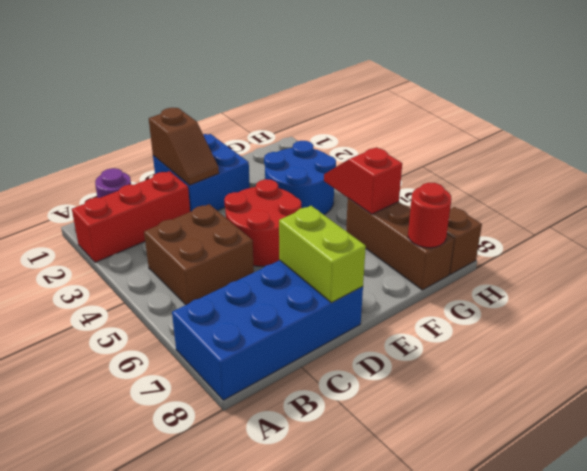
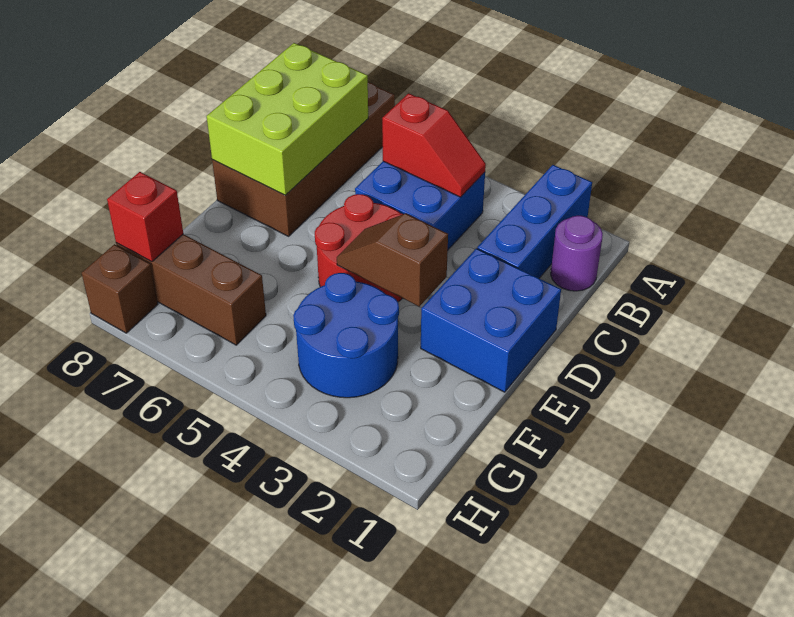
red brick A2:C2 level 1 -> blue brick A2:C2 level 1
blue brick A7:D8 level 1 -> brown brick A7:D8 level 1
brown brick B4:C5 level 1 -> blue brick B4:C5 level 1
brown slope D1:D2 level 2 top 1 -> brown slope E3:E4 level 2 top 3
lime brick D7:D8 level 2 -> lime brick B7:D8 level 2
red slope G5:G6 level 2 top 6 -> red slope B4:B5 level 2 top 5
red round brick G8 level 2 -> red brick G8 level 2

